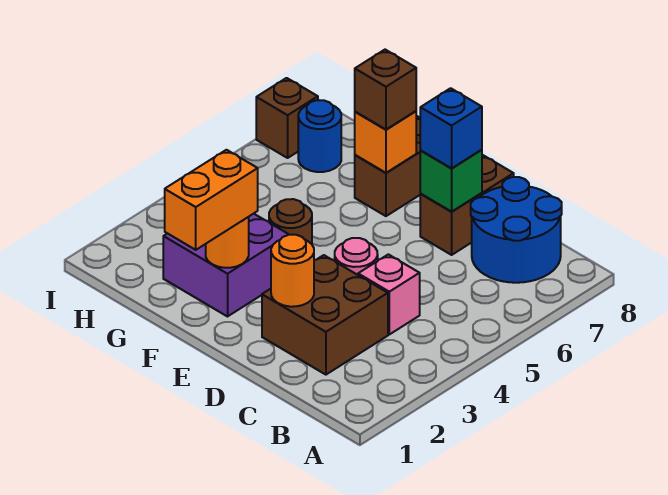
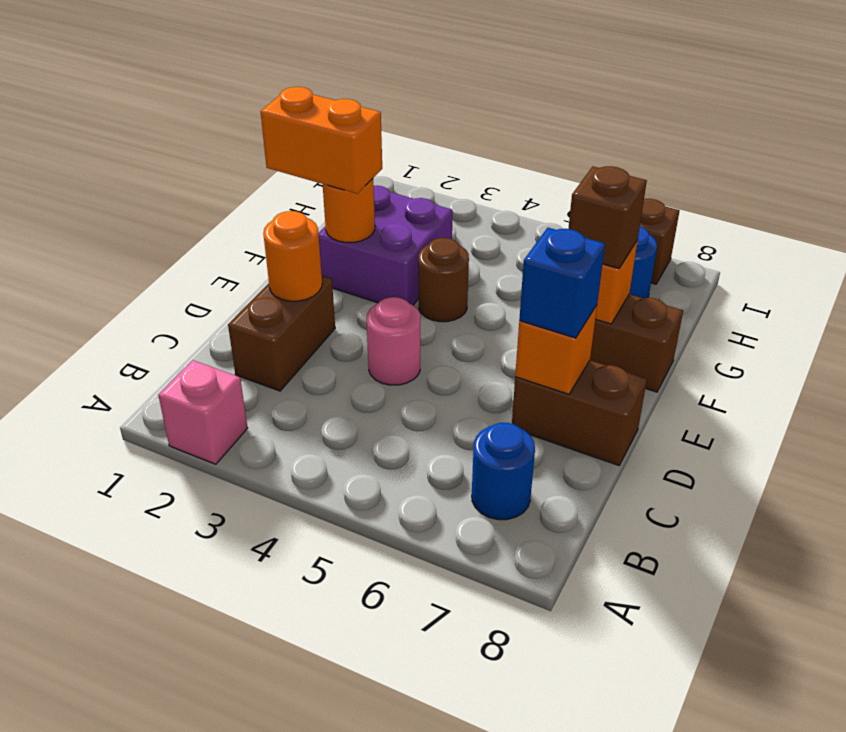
blue round brick B7:C8 level 1 -> blue round brick B7 level 1
brown brick C2:D3 level 1 -> brown brick C2:D2 level 1
pink brick C4 level 1 -> pink brick A2 level 1
green brick D7 level 2 -> orange brick D7 level 2

